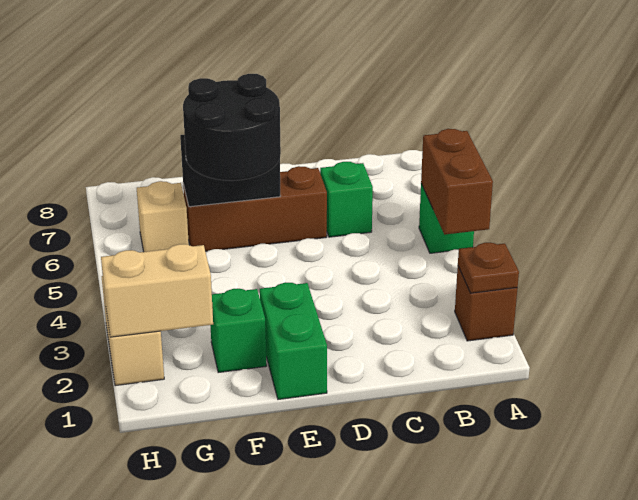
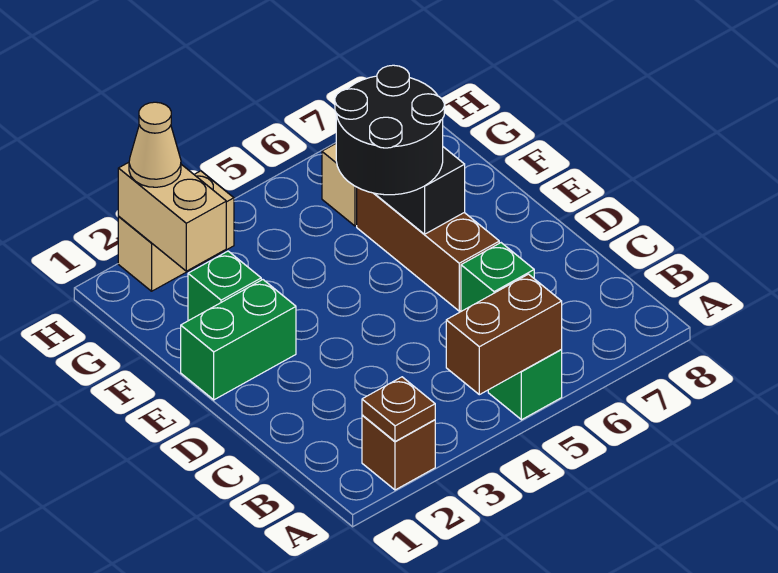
none -> tan cone H2 level 3

